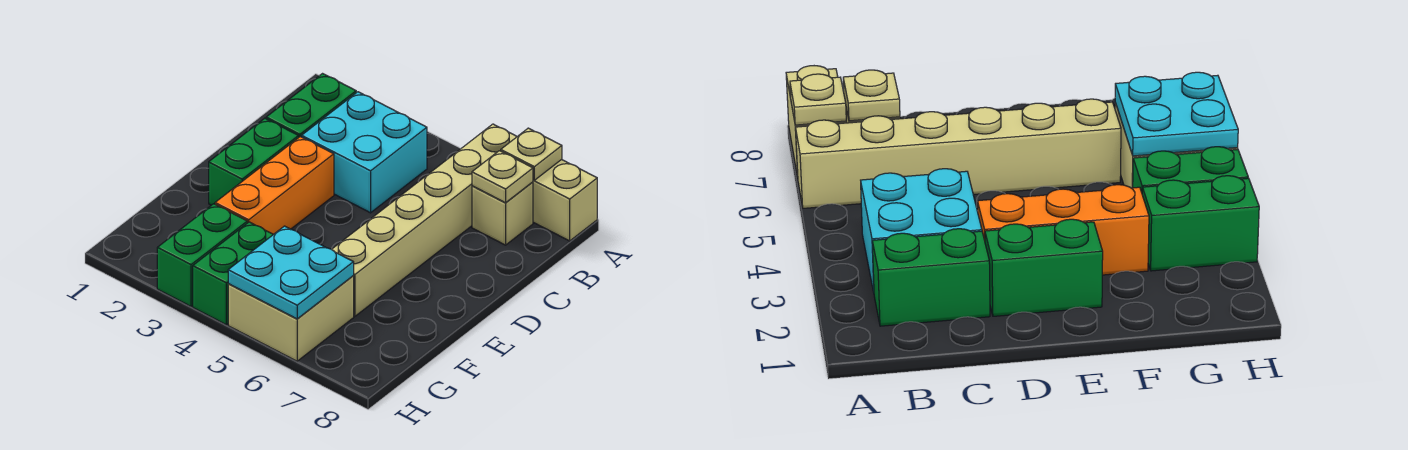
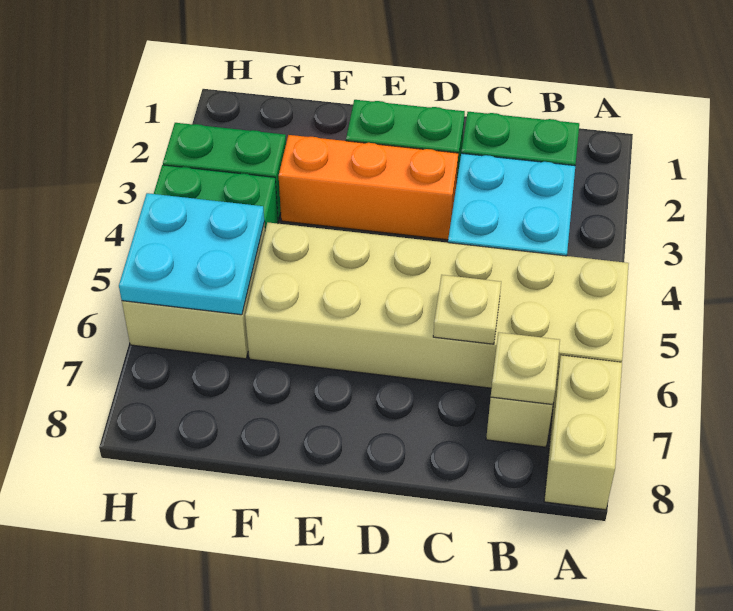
tan brick A6:F6 level 1 -> tan brick A5:F6 level 1
tan plate A7 level 2 -> tan plate C6 level 2

